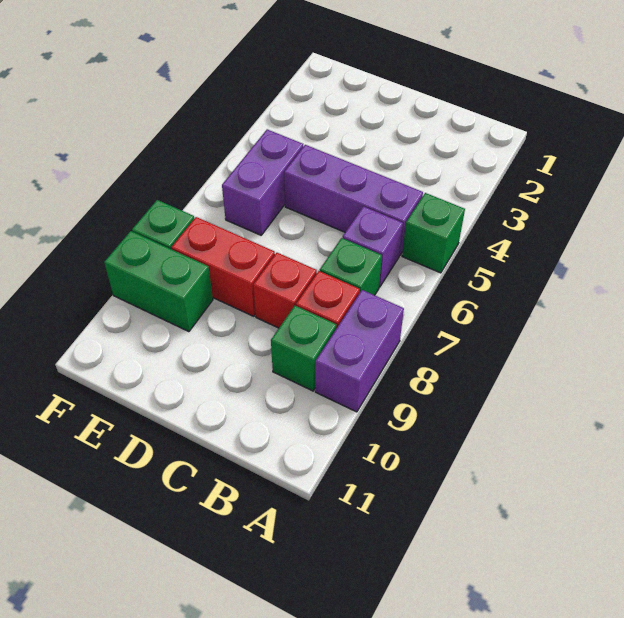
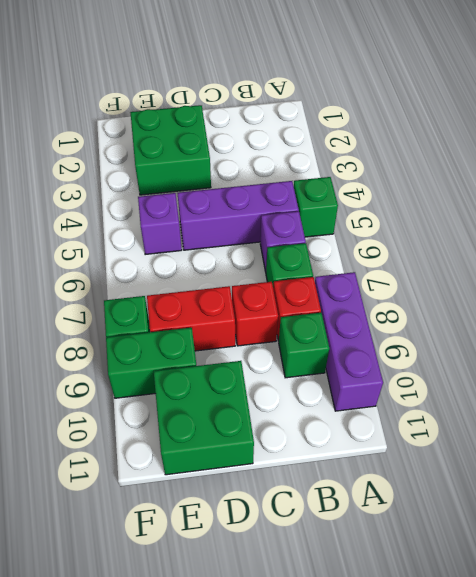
purple brick A8:A9 level 1 -> purple brick A8:A10 level 1
none -> green brick D2:E3 level 1
none -> green brick D10:E11 level 1
purple brick E5:E6 level 1 -> purple brick E5 level 1

